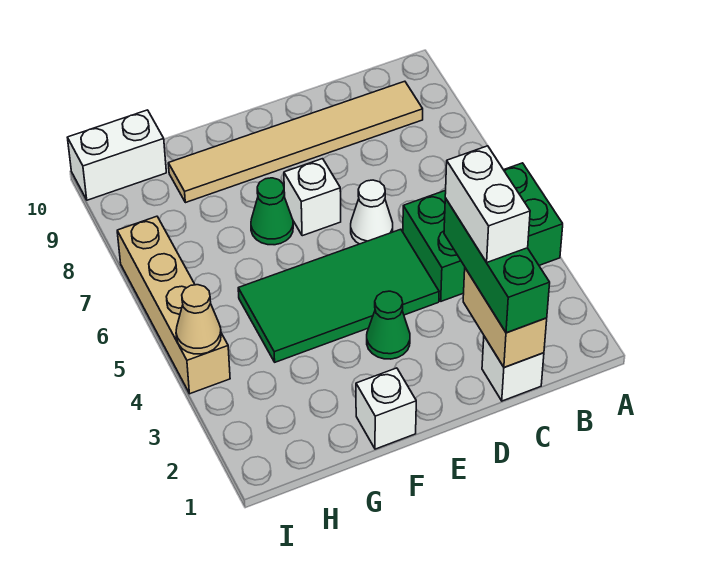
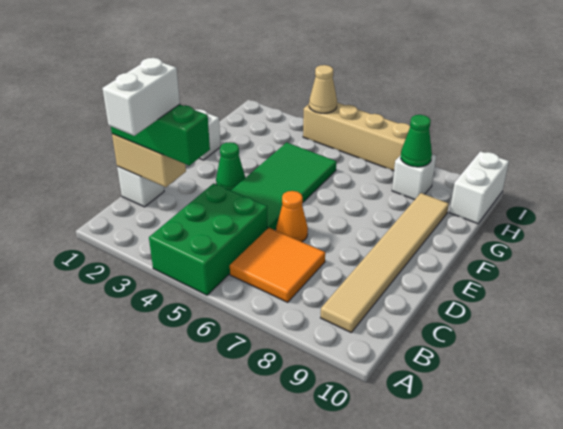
none -> orange tile B6:C7 level 1
white brick C2:C3 level 4 -> white brick B2:C2 level 4
white cone D6 level 1 -> orange cone D6 level 1
white brick E7 level 1 -> white brick H8 level 1
green cone F7 level 1 -> green cone H8 level 2

